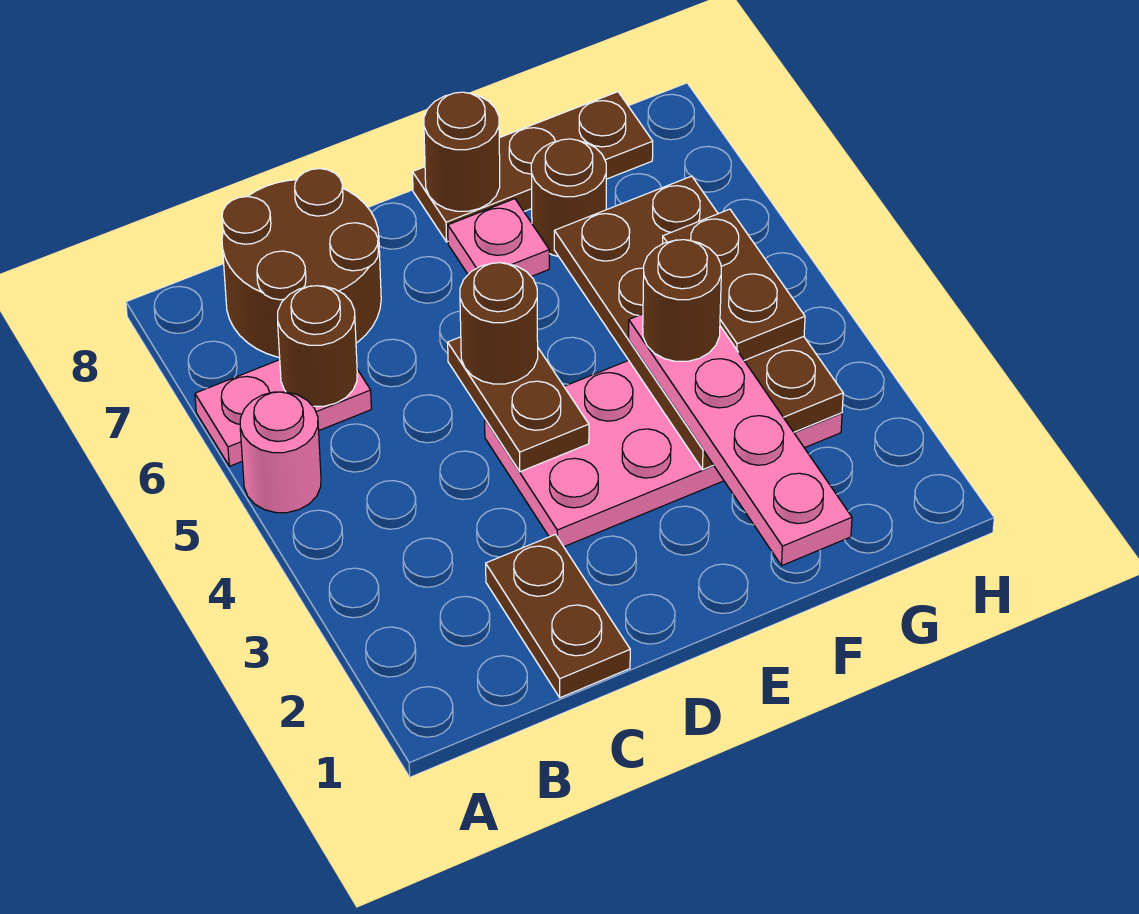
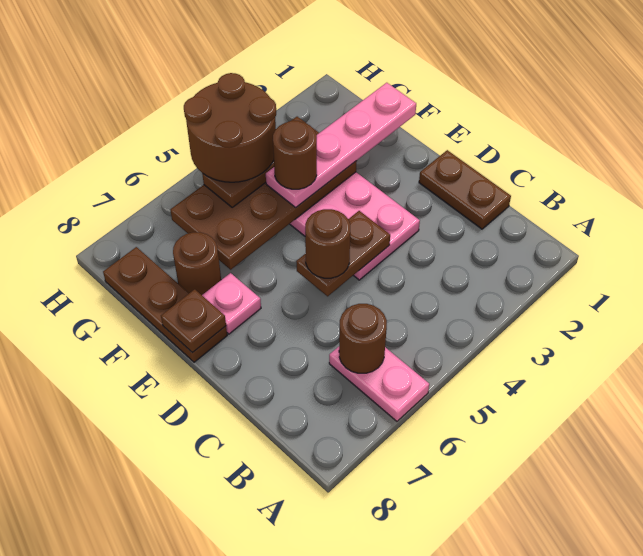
pink round brick A5 level 1 -> none
brown round brick B7:C8 level 1 -> brown round brick G4:H5 level 4
brown plate C1:C2 level 1 -> brown plate C1:D1 level 1
brown round brick E8 level 2 -> brown plate E8 level 2

